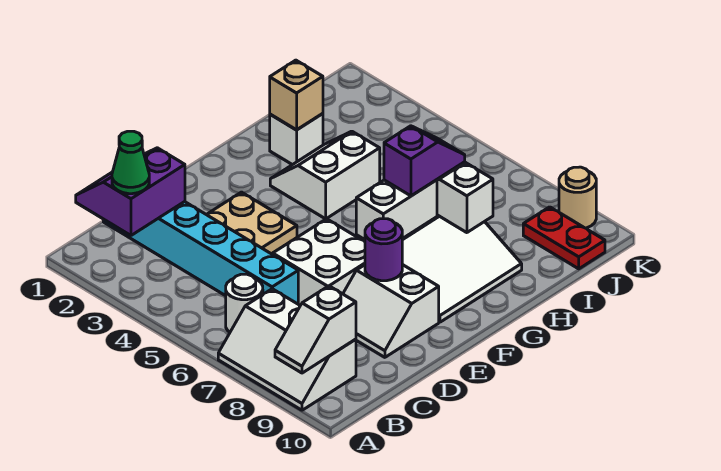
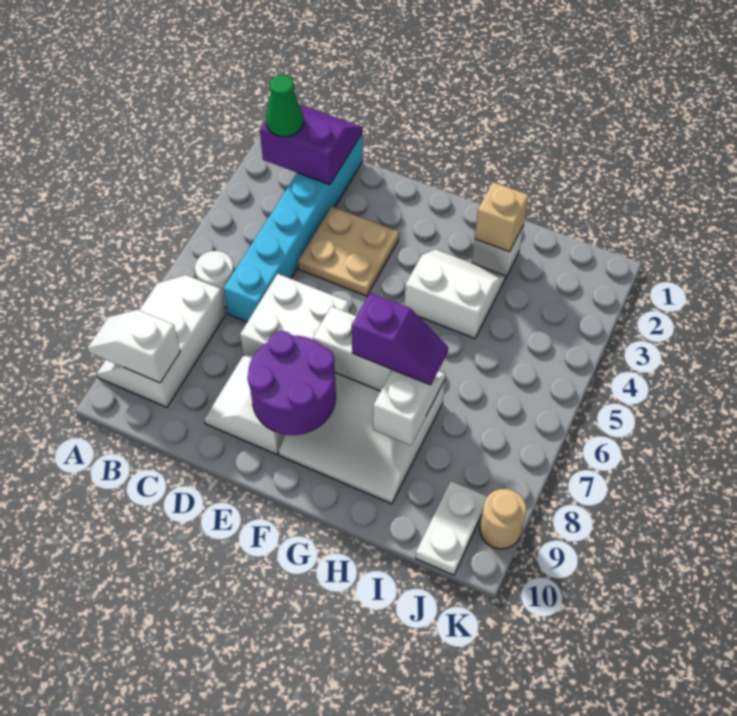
purple round brick E8 level 2 -> purple round brick E8:F9 level 2
red plate J9:J10 level 1 -> white plate J9:J10 level 1

